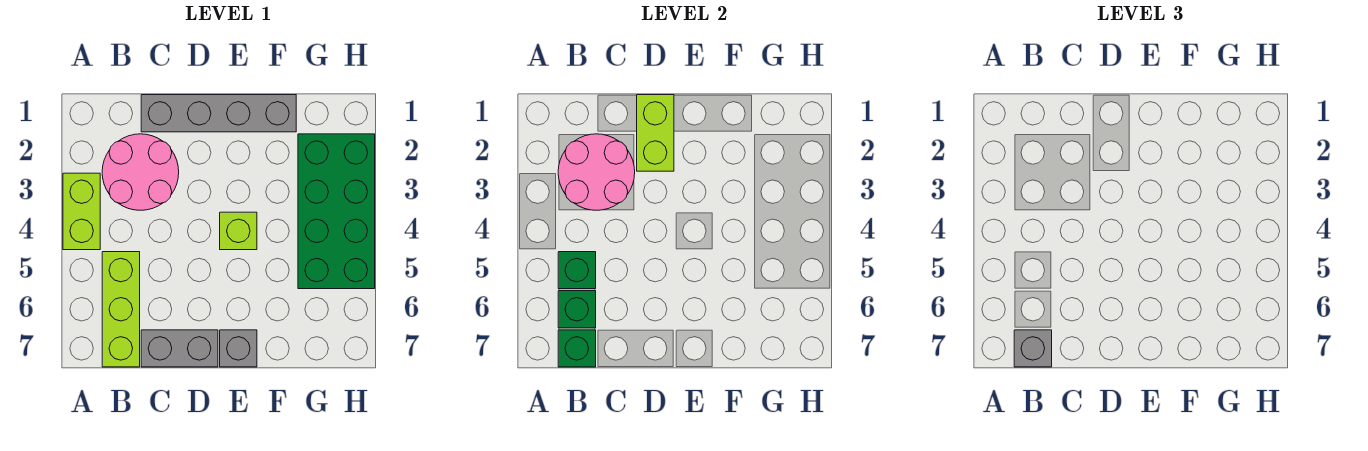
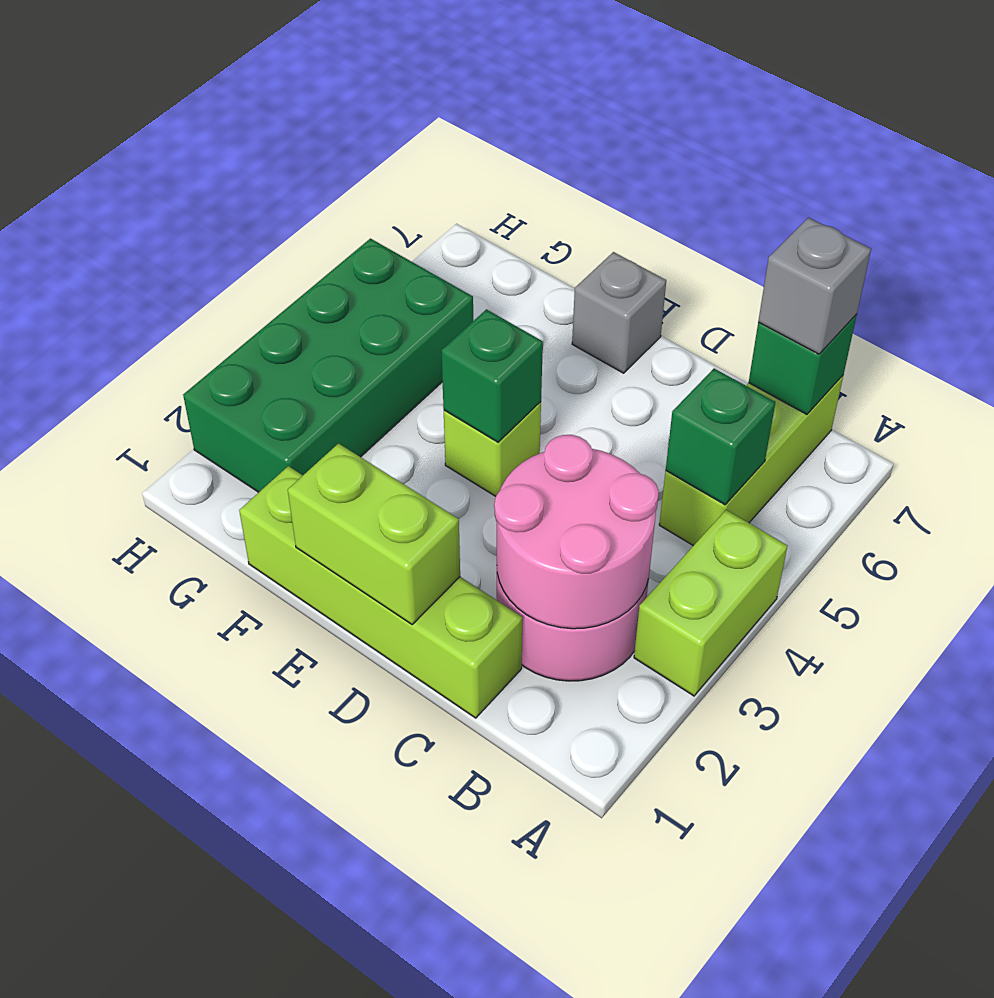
green brick B6 level 2 -> green brick E4 level 2
grey brick C1:F1 level 1 -> lime brick C1:F1 level 1
grey brick C7:D7 level 1 -> none
lime brick D1:D2 level 2 -> lime brick D1:E1 level 2

